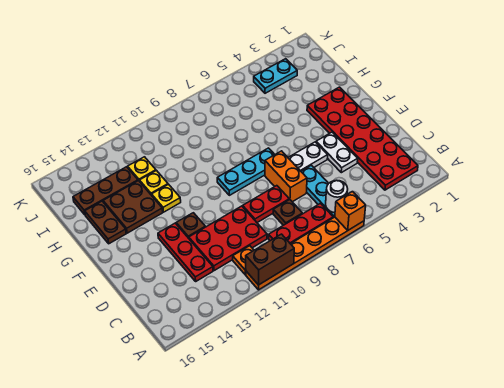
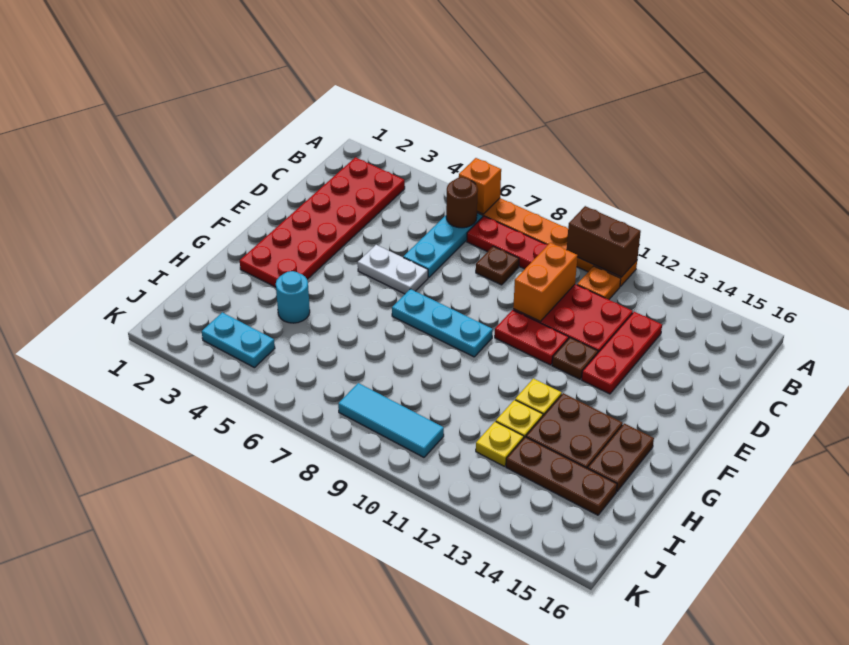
white round brick B6 level 2 -> brown round brick B6 level 2
white plate D4:E4 level 1 -> none
orange brick D7:E7 level 1 -> orange brick C10:D10 level 2
red plate D8:D9 level 1 -> red plate E10:E11 level 1
none -> cyan round brick H4 level 1
none -> cyan tile J8:J10 level 1

